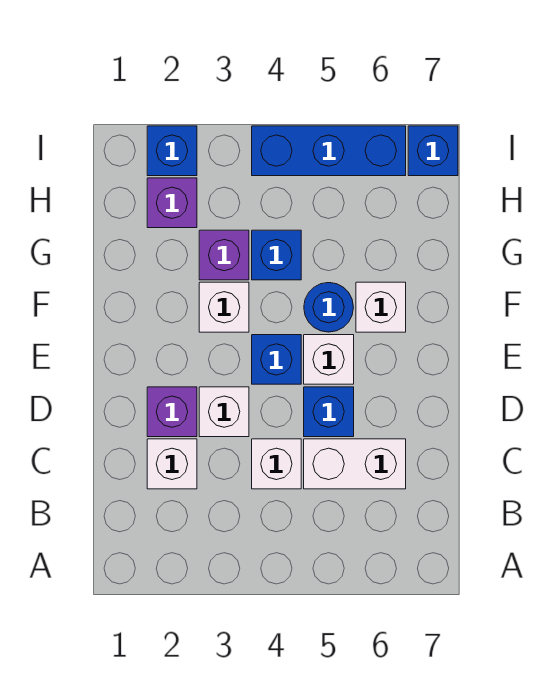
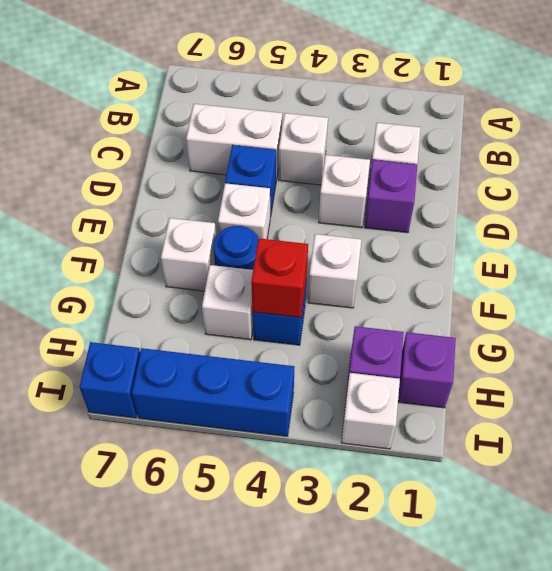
blue brick E4 level 1 -> none
purple brick G3 level 1 -> purple brick H1 level 1
none -> red brick G4 level 2
none -> white brick G5 level 1
blue brick I2 level 1 -> white brick I2 level 1

